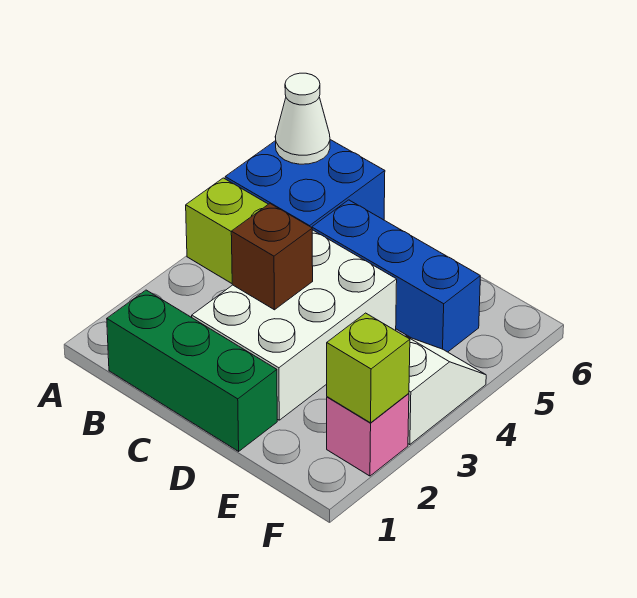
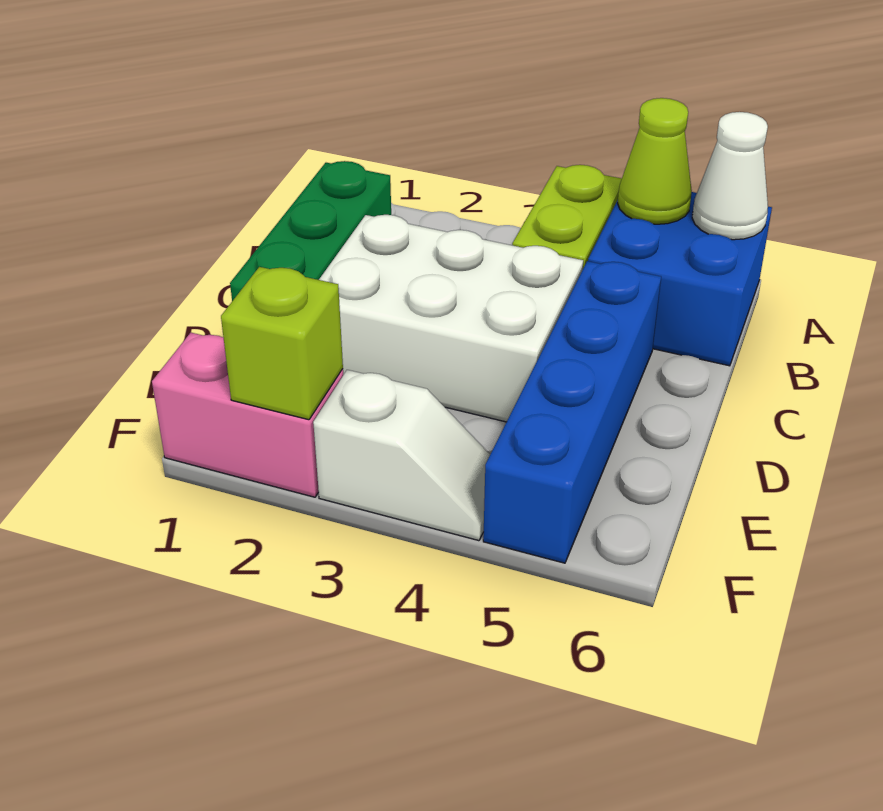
none -> lime cone A5 level 2
brown brick C3 level 2 -> none
blue brick C5:E5 level 1 -> blue brick C5:F5 level 1
pink brick F2 level 1 -> pink brick F1:F2 level 1

